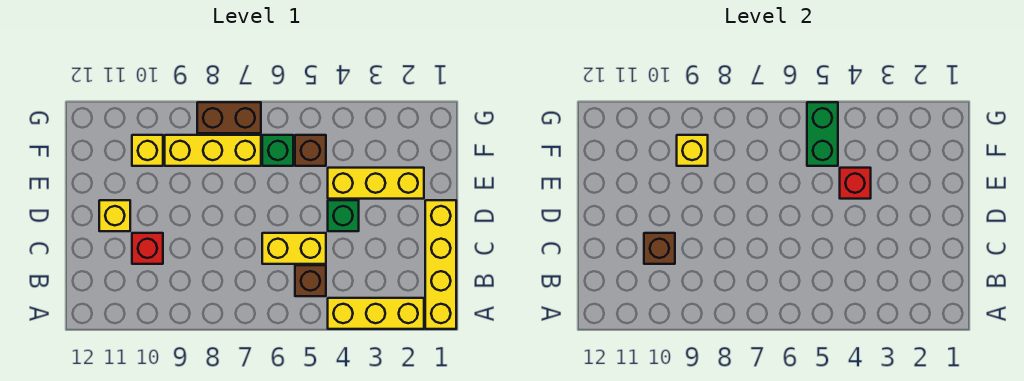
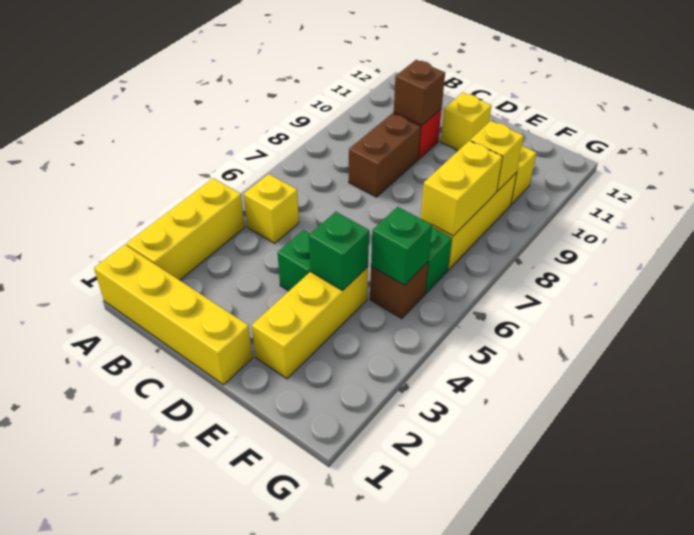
brown brick B5 level 1 -> yellow brick B5 level 1
yellow brick C5:C6 level 1 -> yellow brick F7:F8 level 2
red brick E4 level 2 -> green brick E4 level 2
green brick F5:G5 level 2 -> green brick F5 level 2
brown brick G7:G8 level 1 -> brown brick C8:C9 level 1

